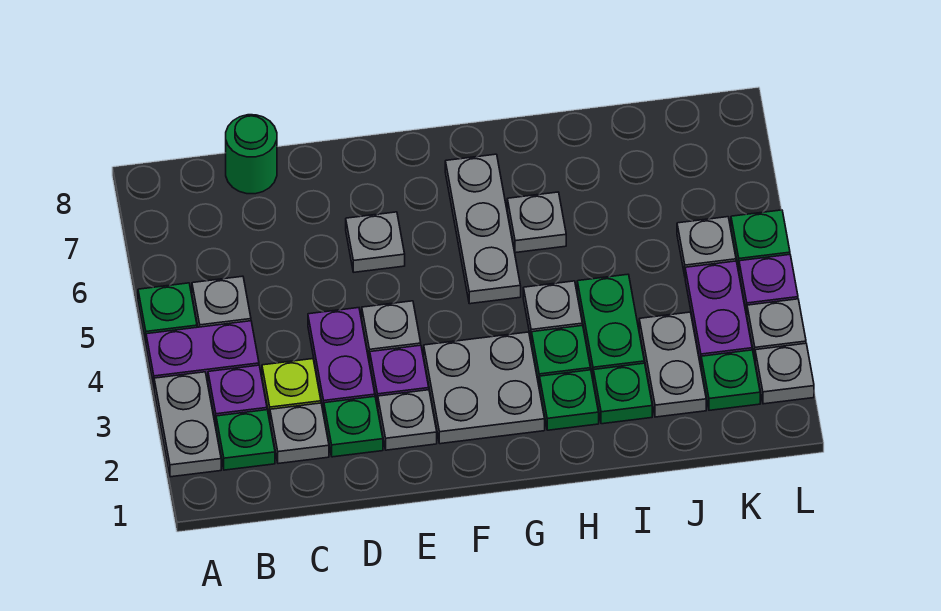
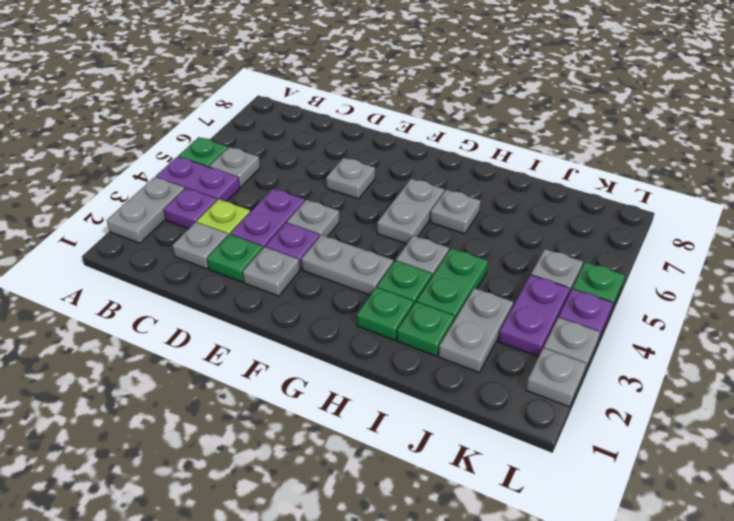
green plate B2 level 1 -> none
green round brick C8 level 1 -> none
grey plate F2:G3 level 1 -> grey plate F3:G3 level 1
grey plate G5:G7 level 1 -> grey plate G5:G6 level 1
green plate K2 level 1 -> none

